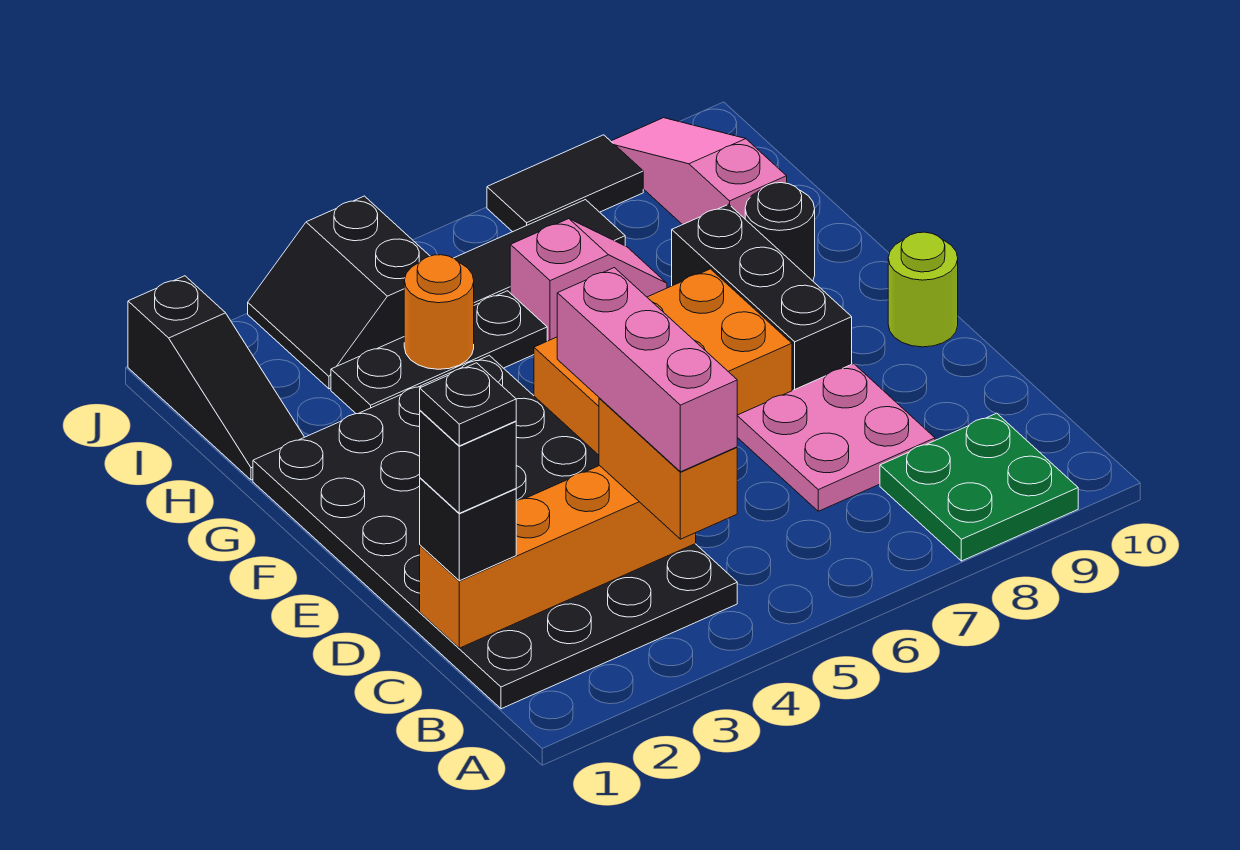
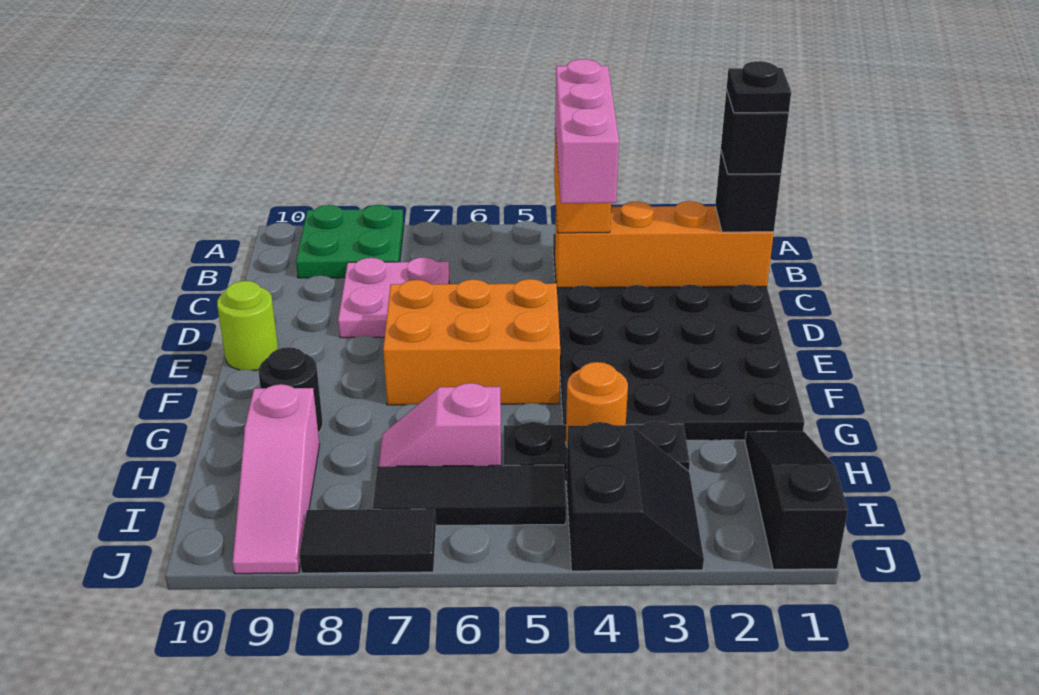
black brick E8:G8 level 1 -> none

